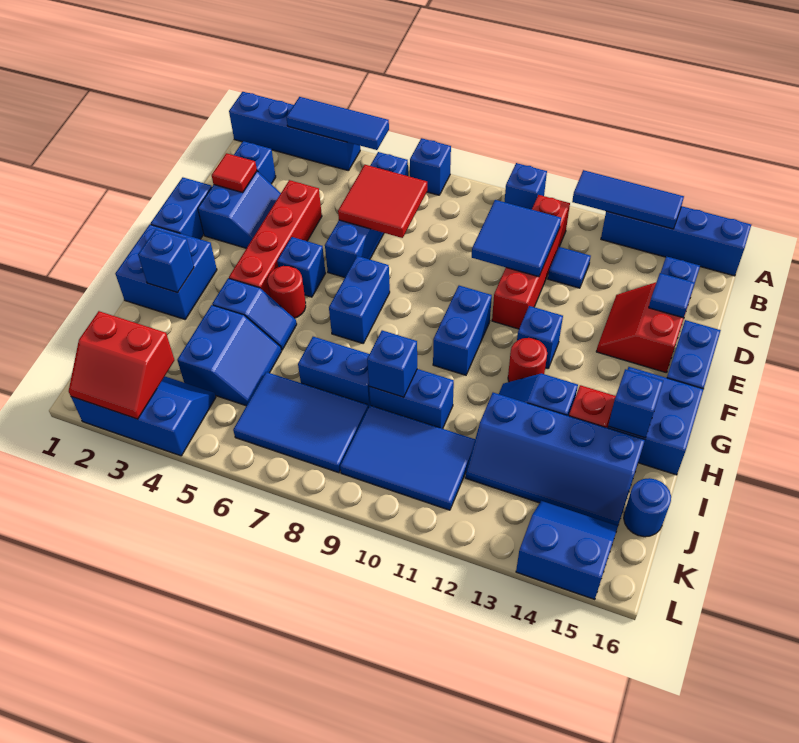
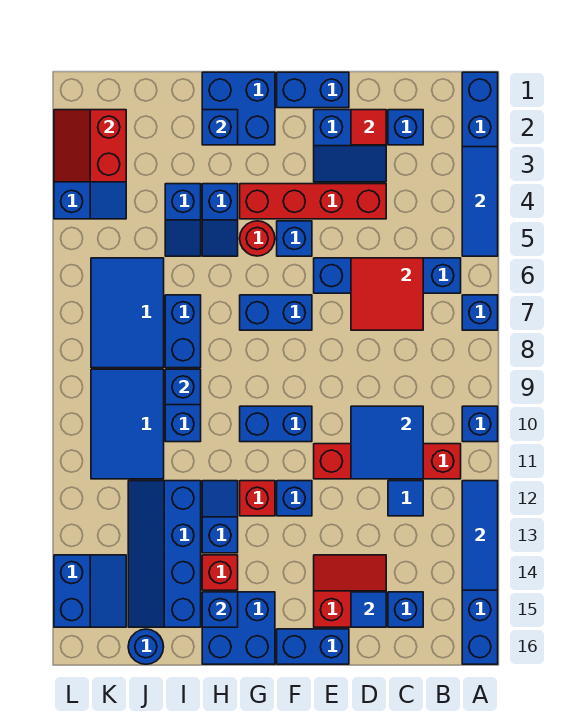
red round brick G12 level 1 -> red brick G12 level 1
blue slope I4:J5 level 1 top 4 -> blue slope I4:I5 level 1 top 4

